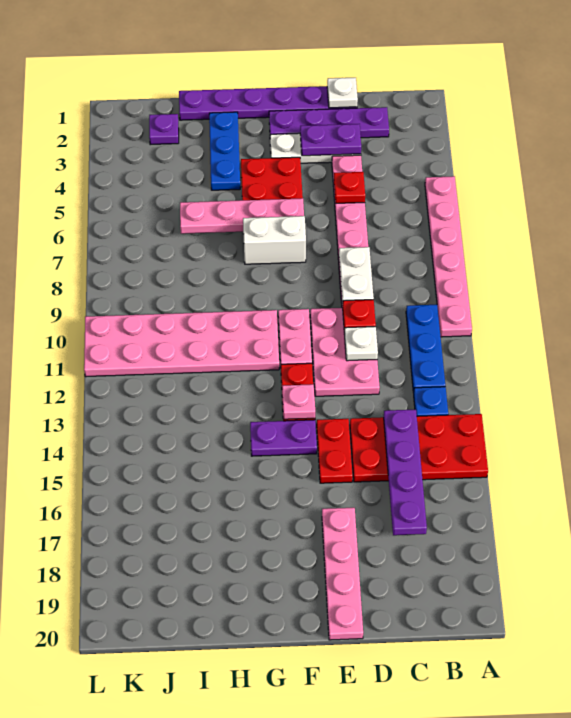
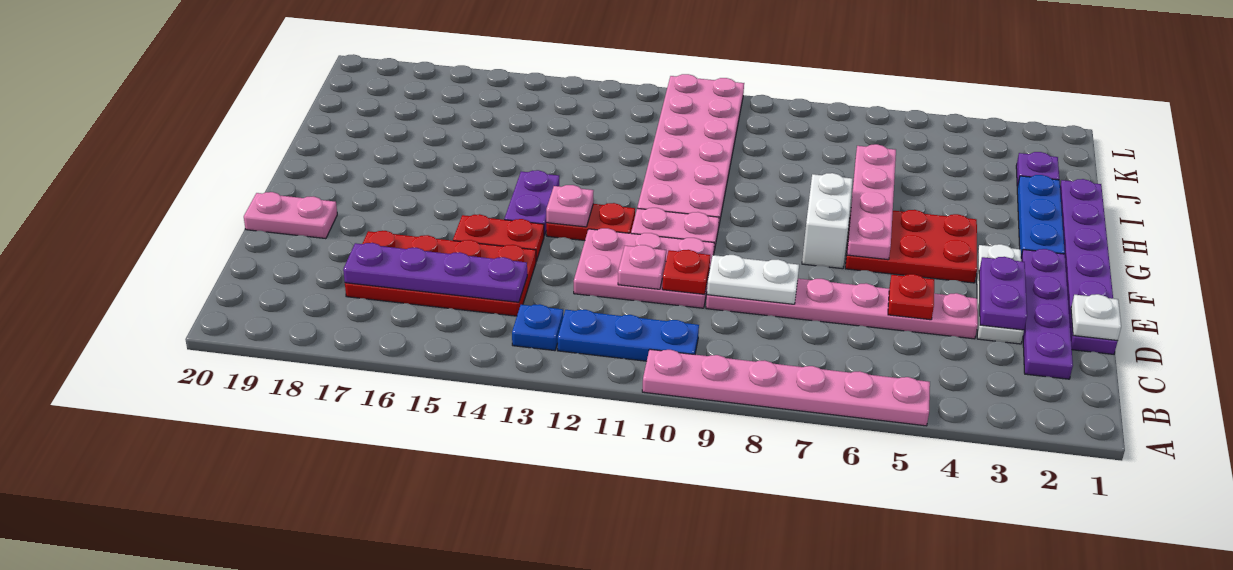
red plate A14:D15 level 1 -> red plate C14:D17 level 1
white plate D11 level 2 -> pink plate D11 level 2
pink plate E17:E20 level 1 -> pink plate E19:E20 level 1
blue plate H2:H4 level 1 -> blue plate G2:I2 level 1

